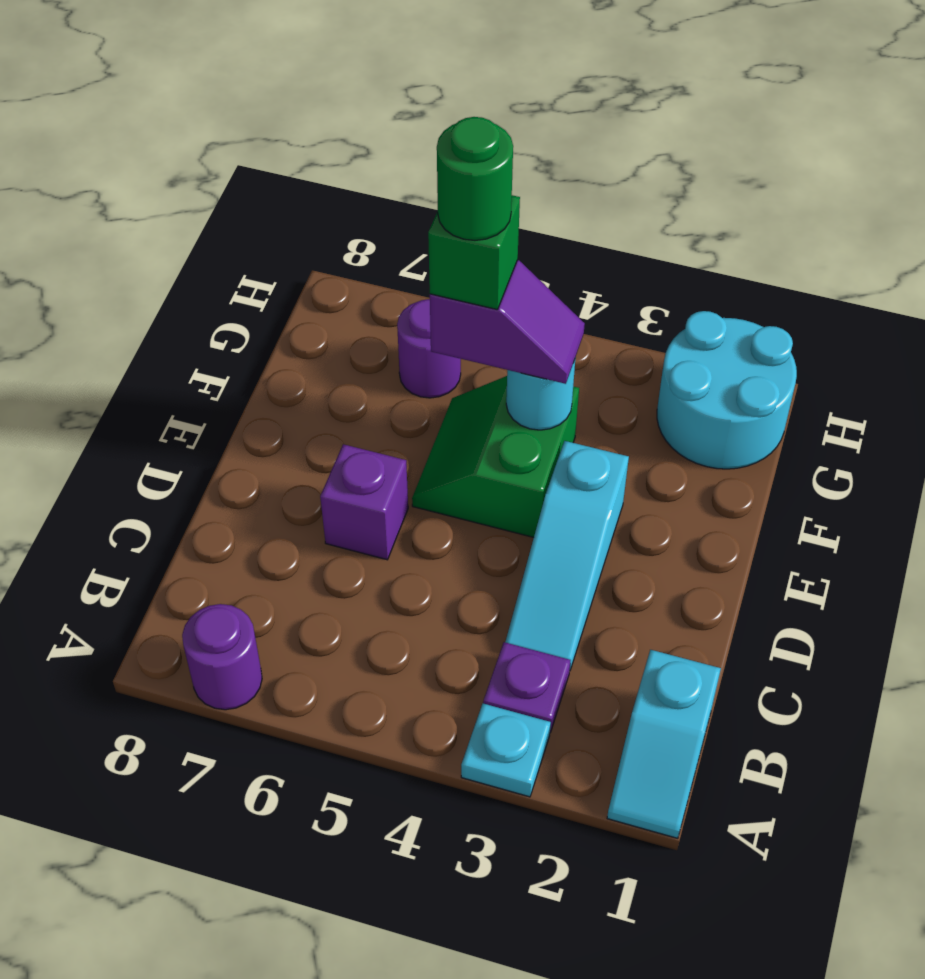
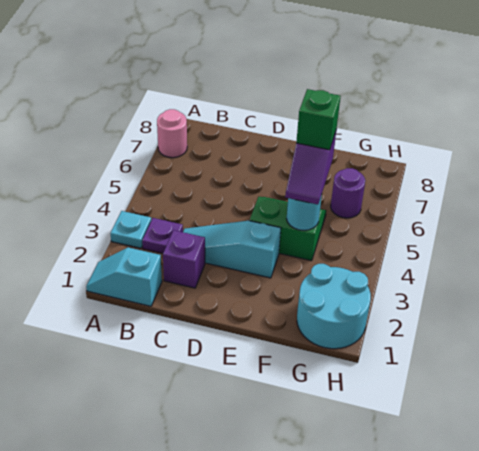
purple round brick A7 level 1 -> pink round brick A7 level 1
purple brick D6 level 1 -> purple brick C2 level 1
green round brick F5 level 5 -> none

